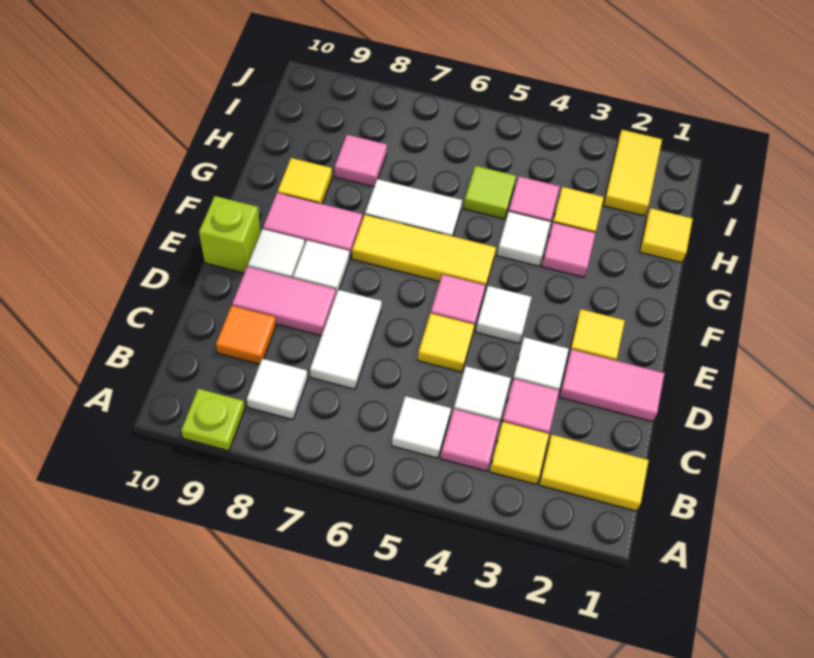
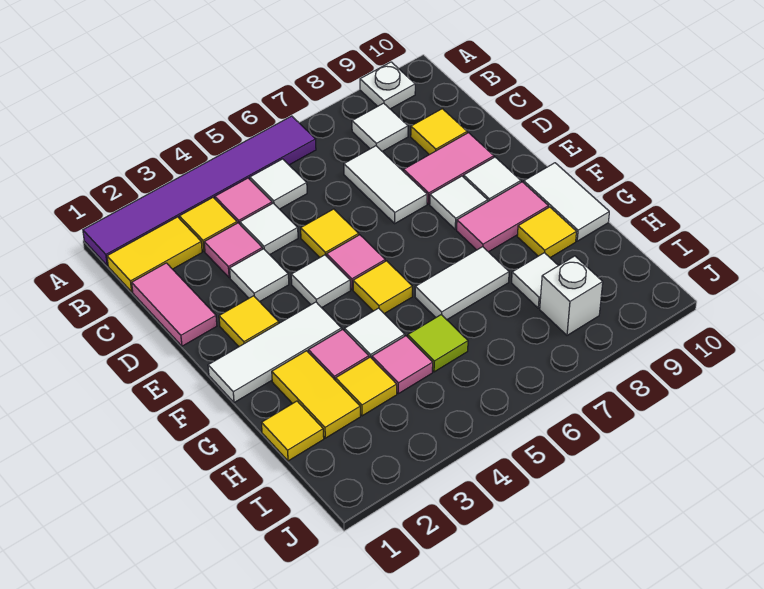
none -> purple tile A1:A6 level 1
lime plate A9 level 1 -> white plate A9 level 1
orange tile C9 level 1 -> yellow tile C9 level 1
pink tile D1:D2 level 1 -> pink tile C1:D1 level 1
lime brick E10 level 1 -> none
none -> white tile F1:F3 level 1
yellow tile F5:F7 level 1 -> yellow tile F5 level 1
none -> white tile F10:G10 level 1
pink tile H8 level 1 -> white tile H8 level 1
yellow tile I2:J2 level 1 -> yellow tile G2:H2 level 1
none -> white brick I8 level 1

